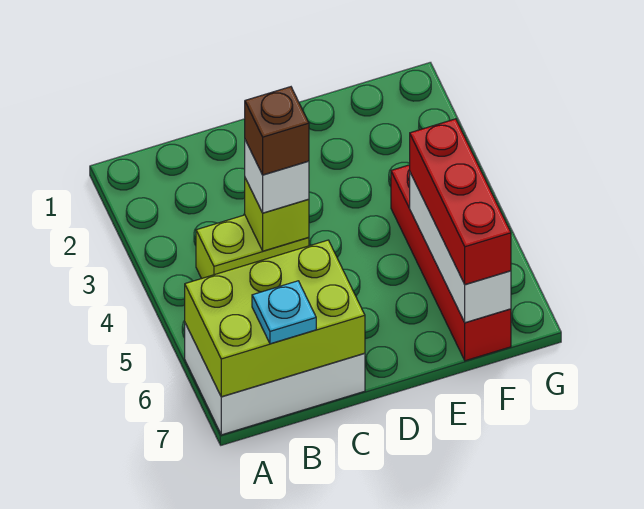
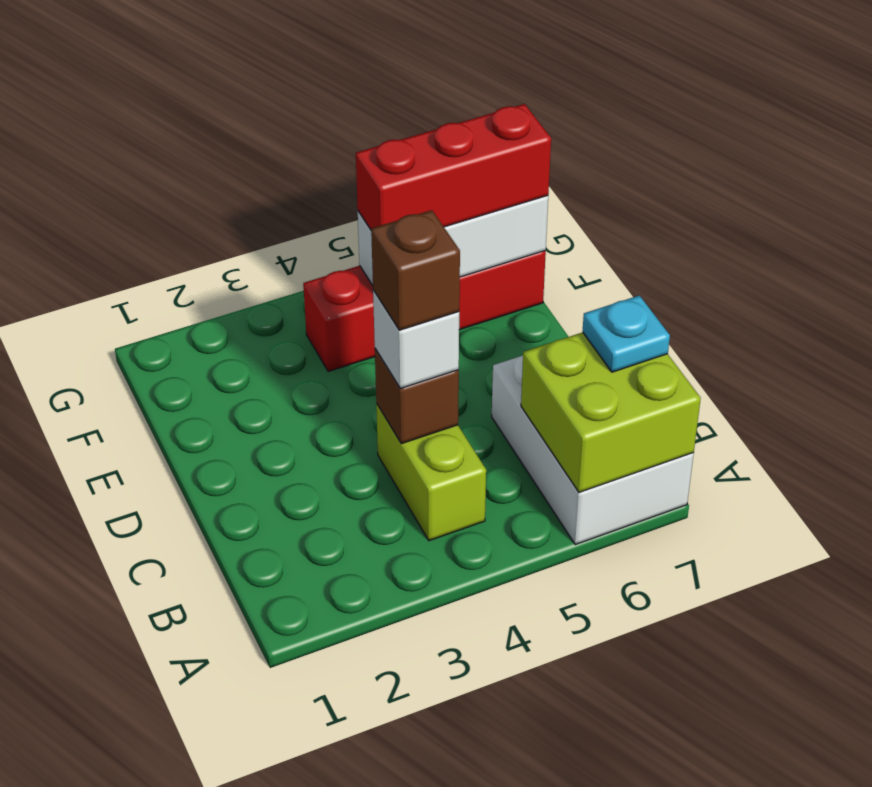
lime brick A6:C7 level 2 -> lime brick A6:B7 level 2
lime brick C4 level 2 -> brown brick C4 level 2

